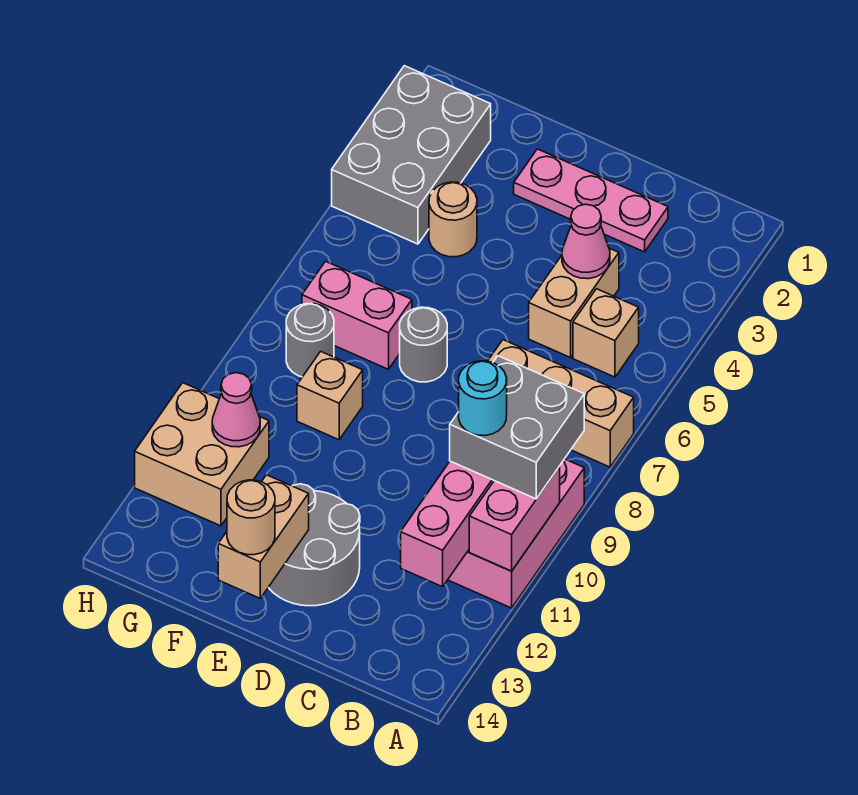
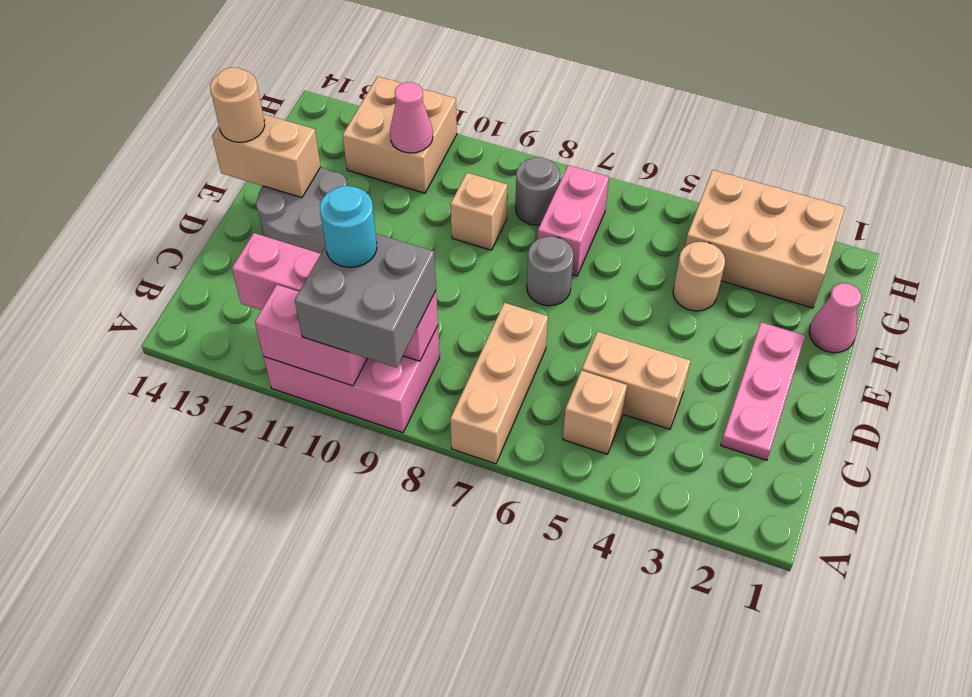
pink cone C4 level 2 -> pink cone F1 level 1
grey brick G2:H4 level 1 -> tan brick G2:H4 level 1

